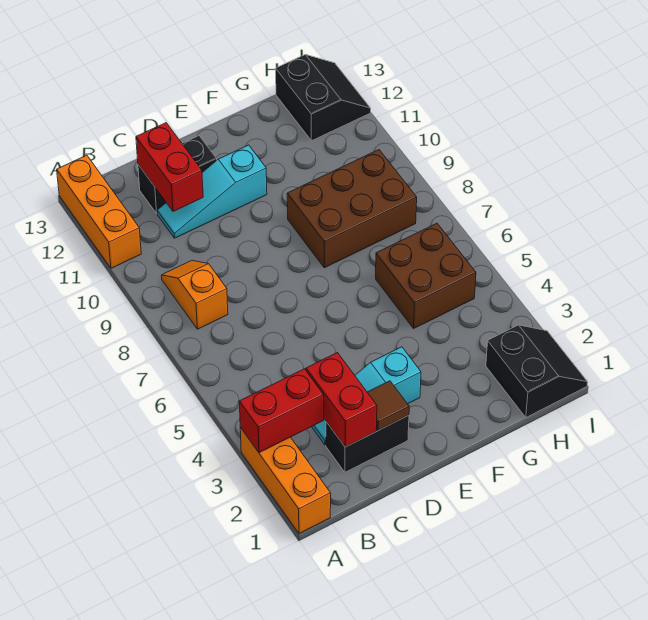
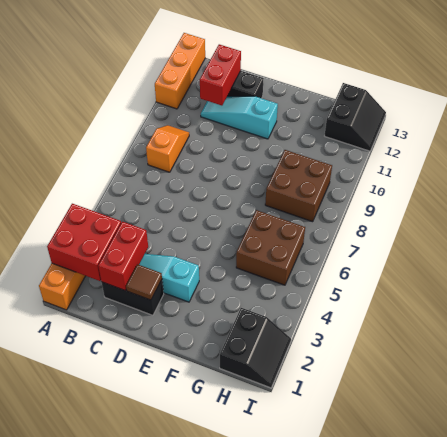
red brick A3:B3 level 2 -> red brick A2:B3 level 2
brown brick F8:H9 level 1 -> brown brick G8:H9 level 1

